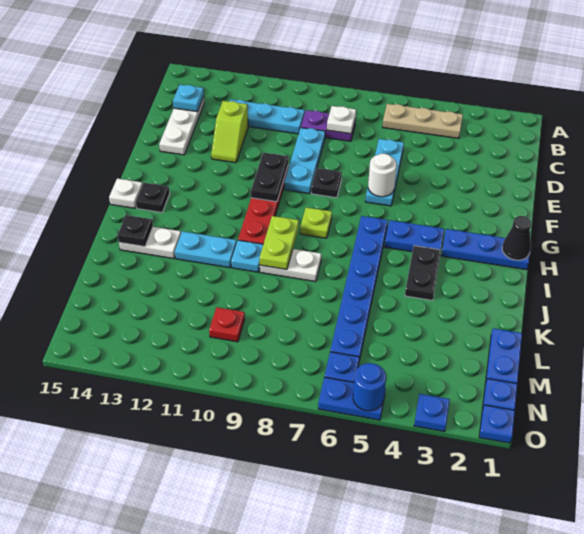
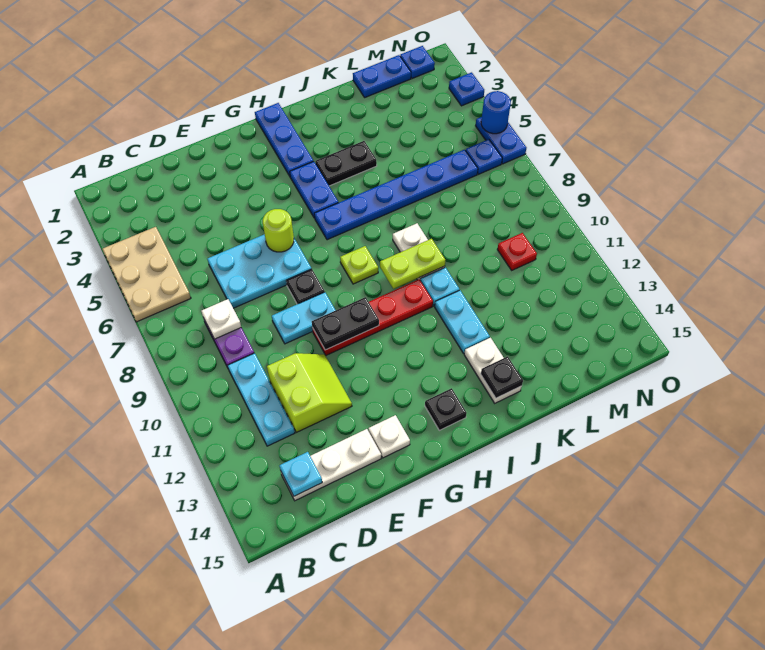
tan plate B4:B6 level 1 -> tan plate A4:B6 level 1
cyan plate D6:F6 level 1 -> cyan plate D6:F7 level 1
cyan plate D9:F9 level 1 -> cyan plate E9:F9 level 1
lime slope D12:E12 level 1 top D -> lime slope D11:E12 level 1 top D
white round brick F6 level 2 -> lime round brick F6 level 2
black cone H1 level 2 -> none
white plate H15 level 1 -> white plate F14 level 1
blue plate O1 level 1 -> none

